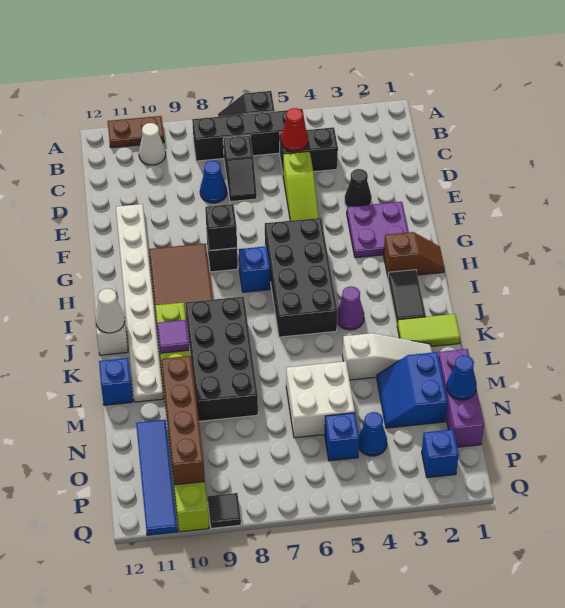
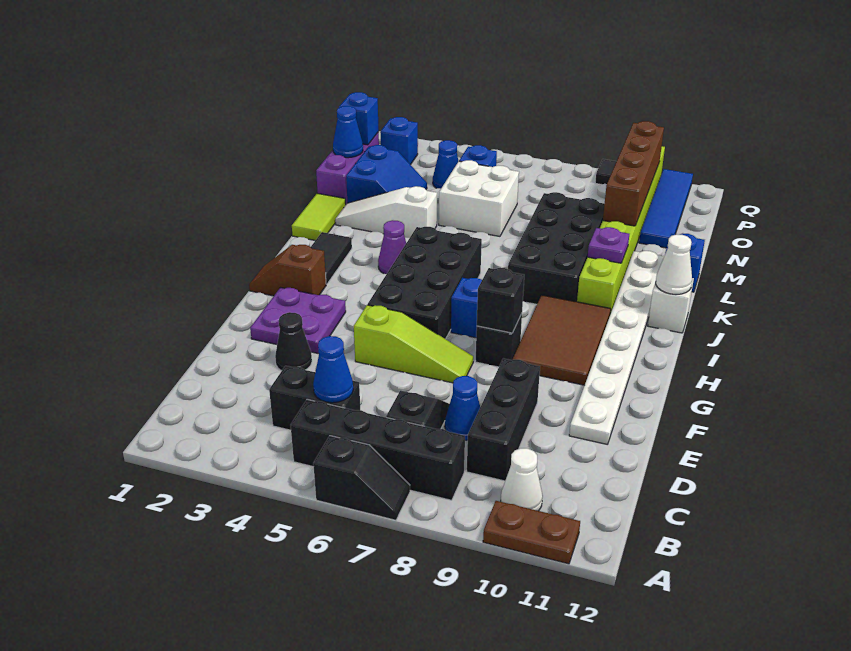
red cone C5 level 2 -> blue cone C5 level 2
none -> black brick C9:E9 level 1
lime slope D5:F5 level 1 top D -> lime slope F5:F7 level 1 top 5
lime tile K1:K2 level 1 -> lime tile K1:L1 level 1
purple tile K10 level 2 -> purple plate K10 level 2
none -> blue brick O1 level 2

